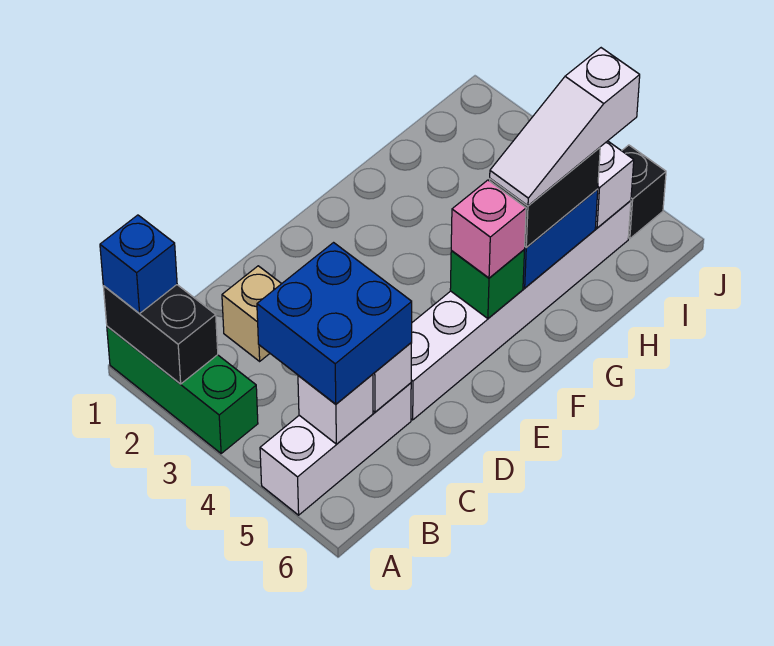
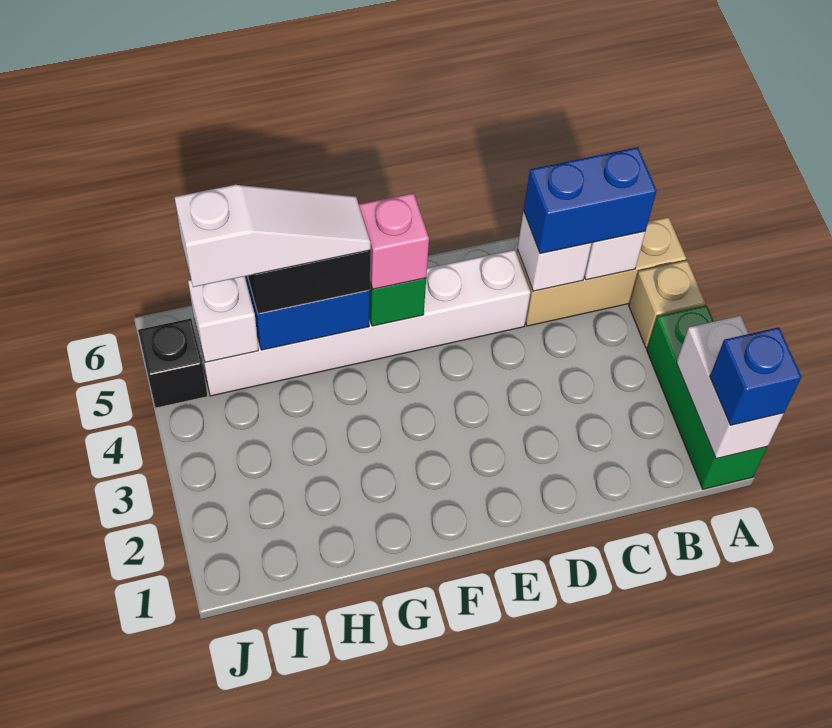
black brick A1:A2 level 2 -> white brick A1:A2 level 2
white brick A5:C5 level 1 -> tan brick A5:C5 level 1
blue brick B4:C5 level 3 -> blue brick B5:C5 level 3
tan brick C2 level 1 -> tan brick A4 level 1

